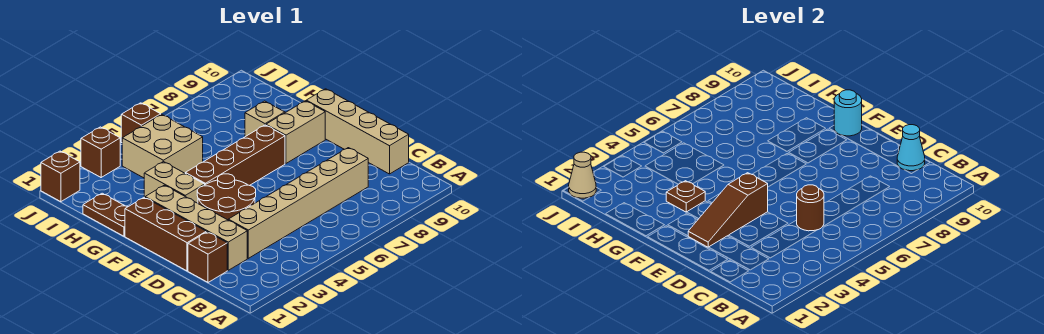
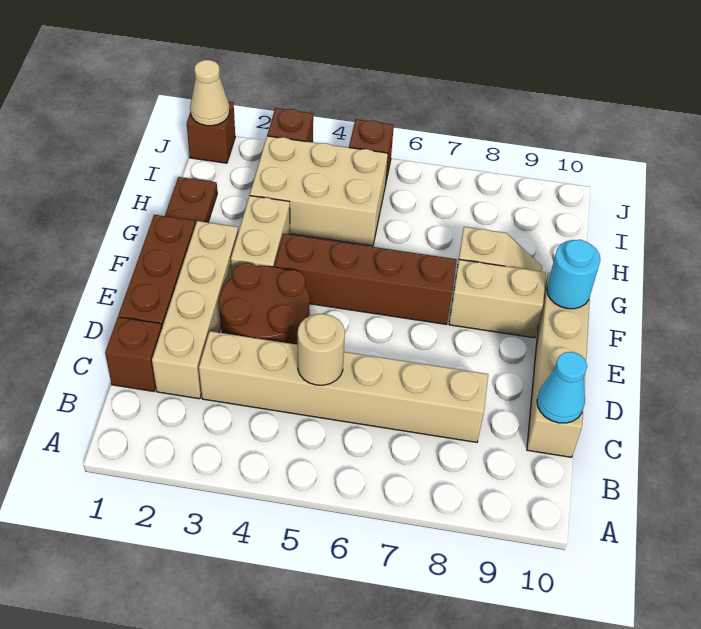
brown round brick C5 level 2 -> tan round brick C5 level 2
brown slope E2:E4 level 2 top 4 -> none
brown plate G3 level 2 -> none
tan brick H4:I5 level 1 -> tan brick H3:I5 level 1

